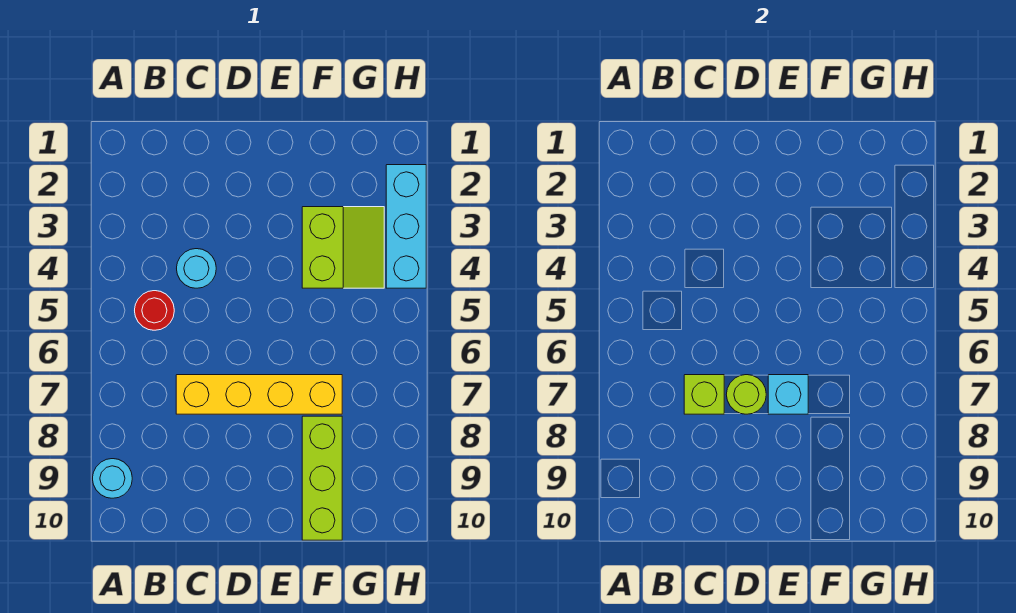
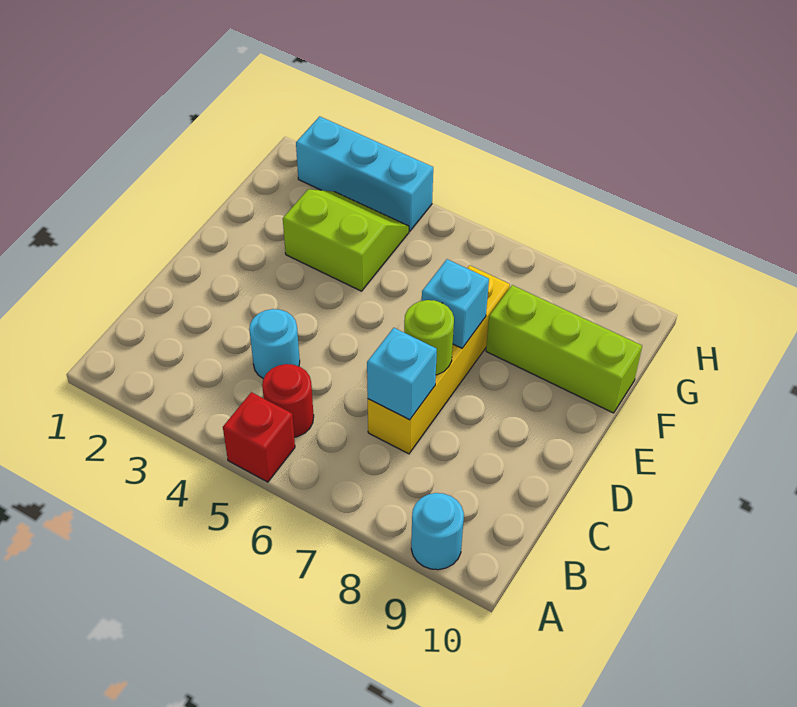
none -> red brick A5 level 1
lime brick C7 level 2 -> cyan brick C7 level 2

